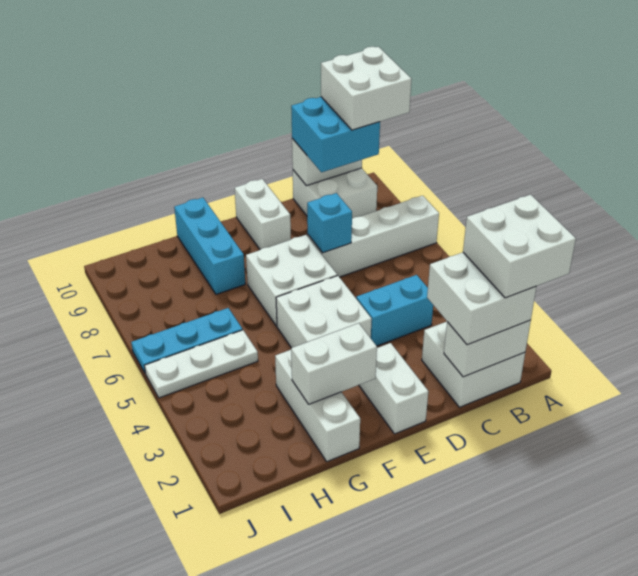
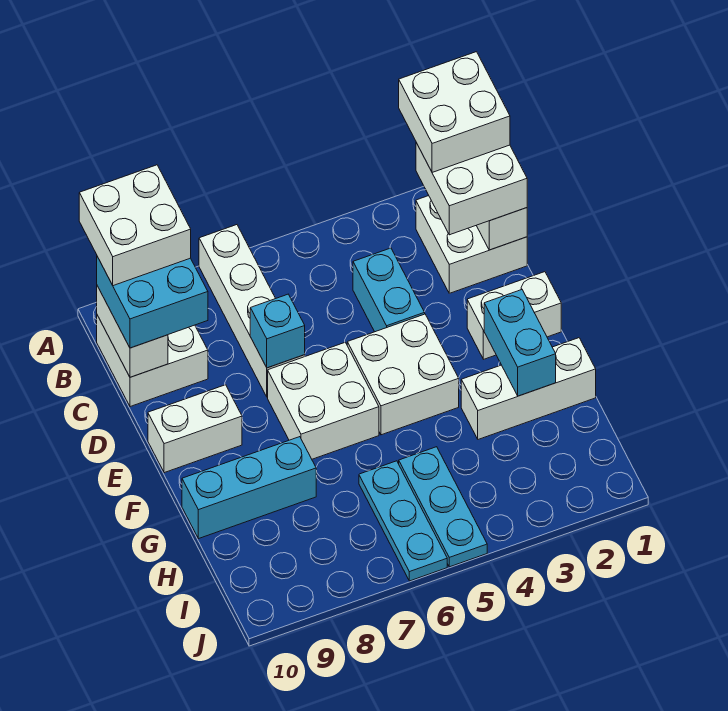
white brick F2:G2 level 2 -> cyan brick F2:G2 level 2
white plate H5:J5 level 1 -> cyan plate H5:J5 level 1

